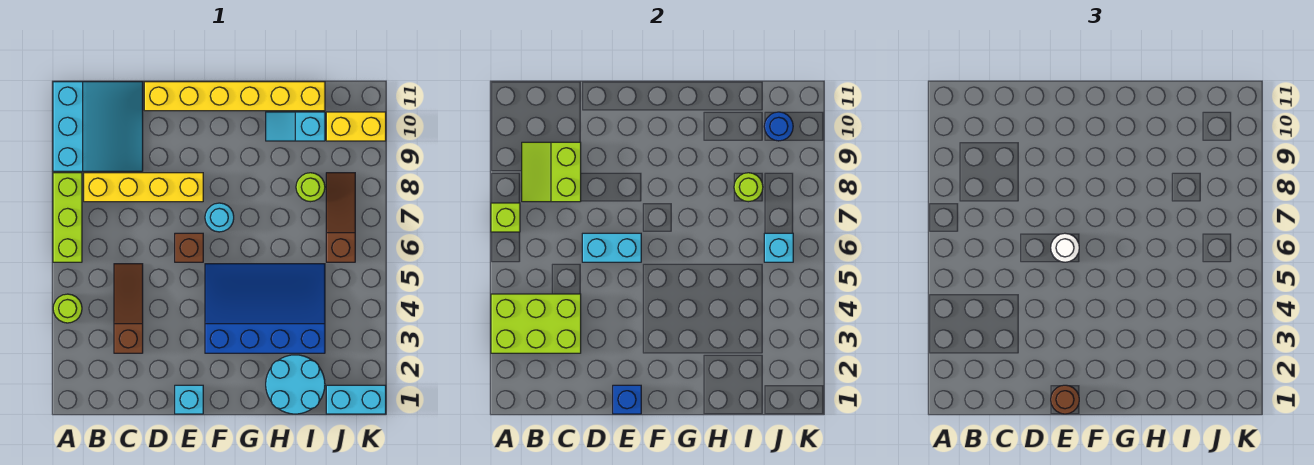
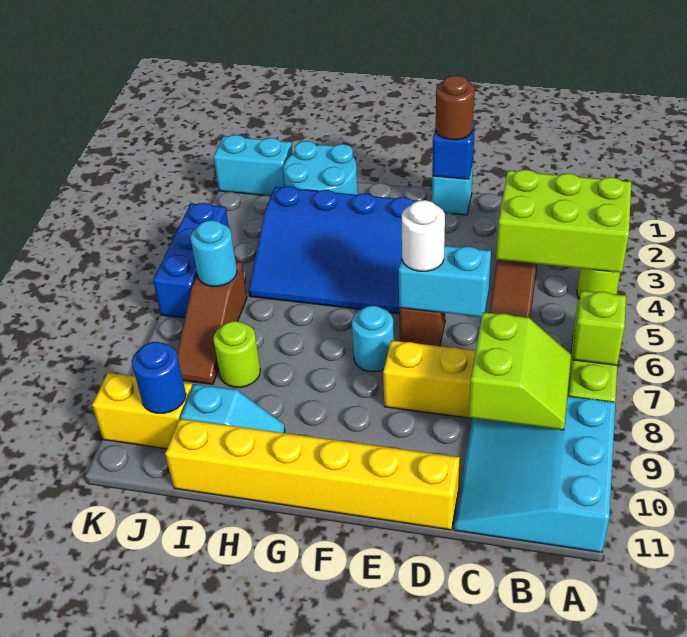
lime round brick I8 level 2 -> none
cyan brick J6 level 2 -> cyan round brick J6 level 2
none -> blue brick K4:K6 level 1

